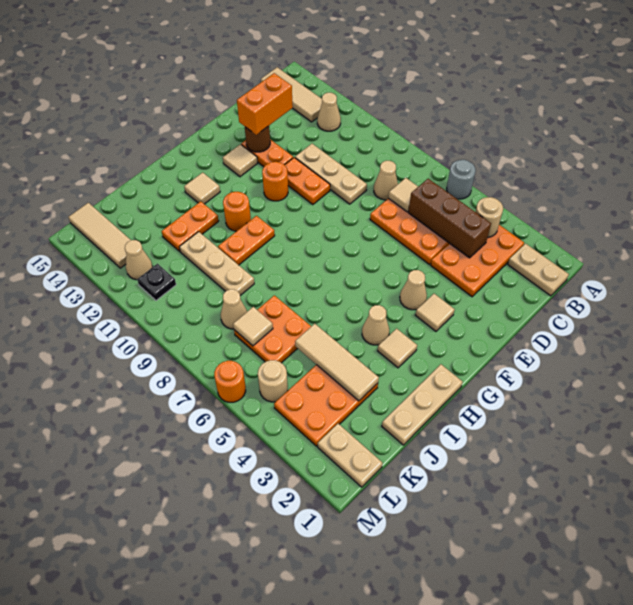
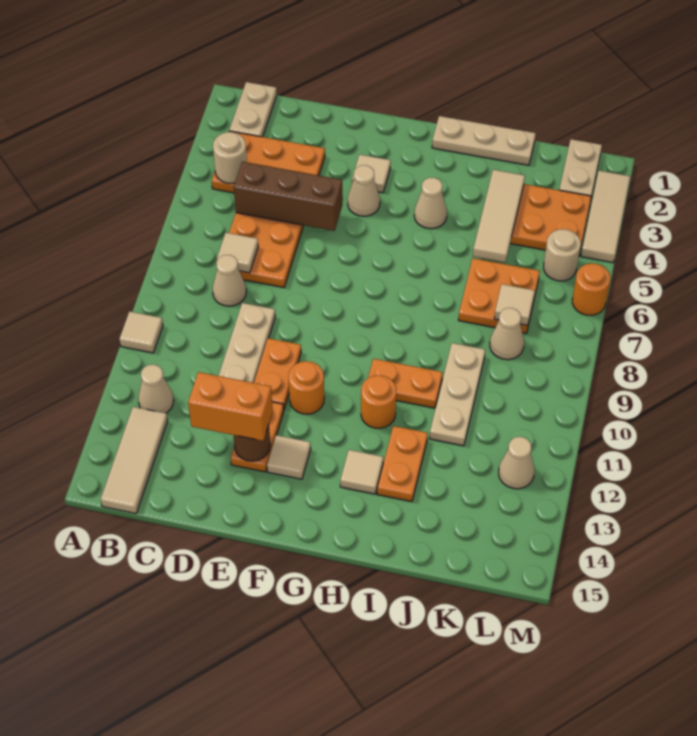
grey round brick A6 level 1 -> none
brown brick C4:C6 level 2 -> brown brick C5:E5 level 2
tan tile H3 level 1 -> tan tile A10 level 1
orange plate I12:J12 level 1 -> orange plate I12:I13 level 1
black plate L11 level 1 -> none
tan tile L13:L15 level 1 -> tan tile M2:M4 level 1

